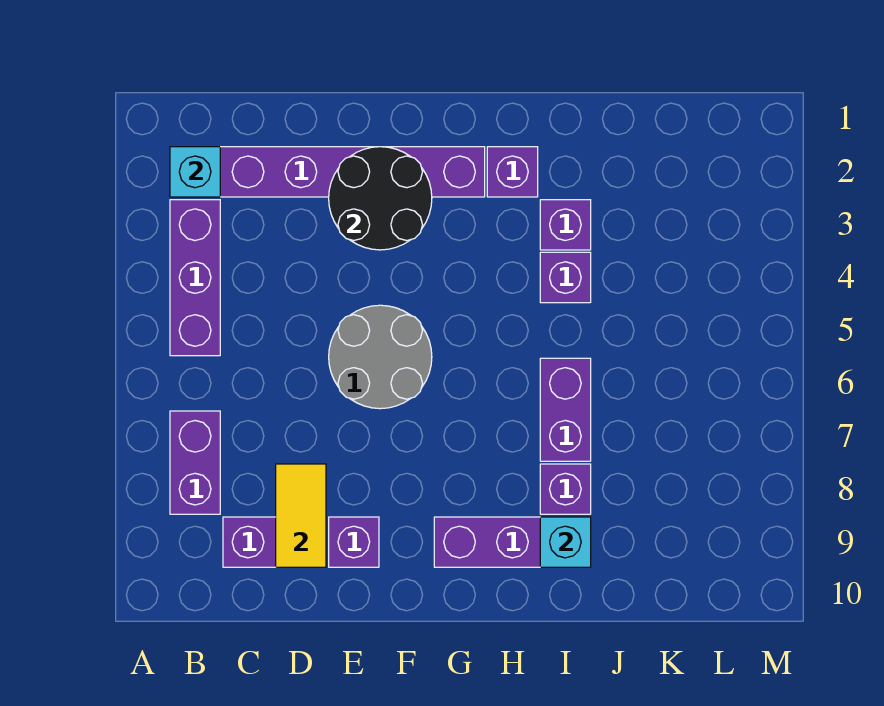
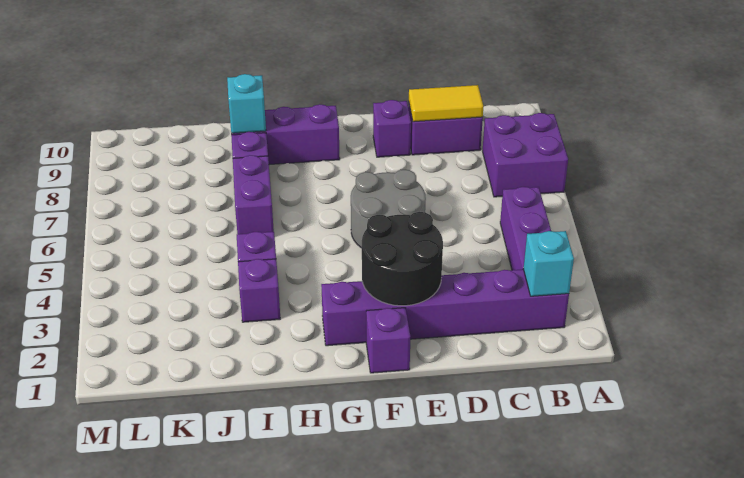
purple brick B7:B8 level 1 -> purple brick A7:B8 level 1
yellow tile D8:D9 level 2 -> yellow tile C9:D9 level 2
purple brick H2 level 1 -> purple brick F1 level 1

